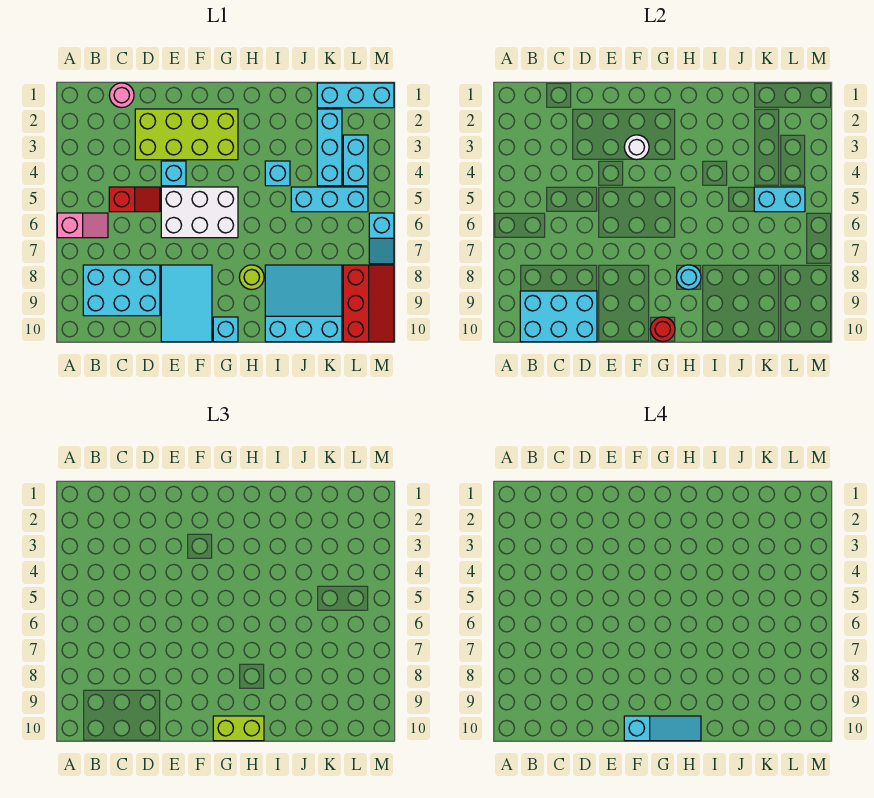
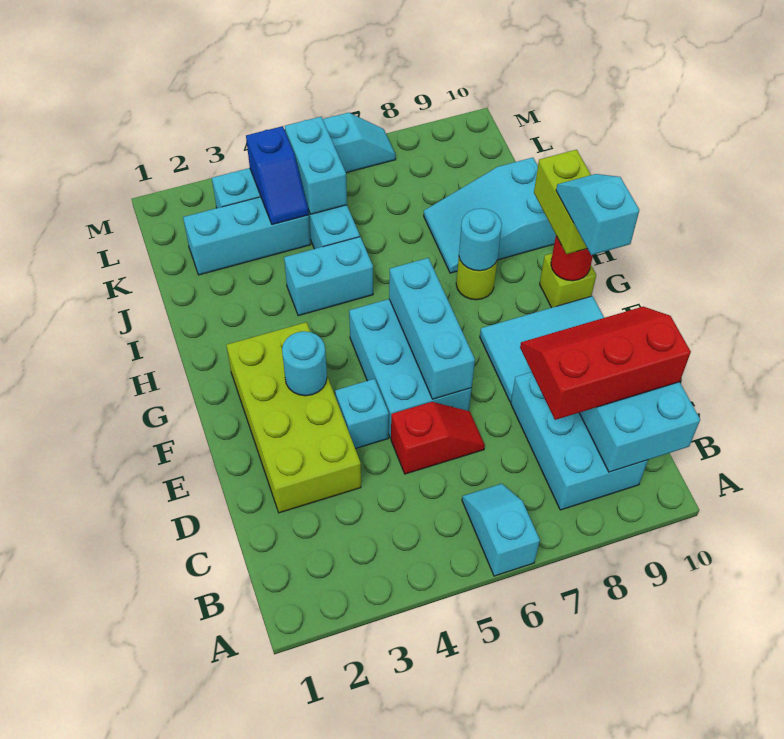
pink slope A6:B6 level 1 top A -> cyan slope A6:B6 level 1 top A
pink round brick C1 level 1 -> none
red slope C5:D5 level 1 top C -> red slope D5:D6 level 1 top 5
white brick E5:G6 level 1 -> cyan brick E5:G6 level 1
white round brick F3 level 2 -> cyan round brick F3 level 2
cyan slope F10:H10 level 4 top F -> cyan slope F10:G10 level 4 top F
cyan brick G10 level 1 -> lime brick G10 level 1
cyan brick I4 level 1 -> cyan brick I4:I5 level 1
cyan slope I8:K10 level 1 top 10 -> cyan slope I8:J10 level 1 top 10
cyan brick K1:M1 level 1 -> cyan brick E6:G6 level 2
none -> blue slope K4:L4 level 2 top L
red slope L8:M10 level 1 top L -> red slope C8:D10 level 3 top C

